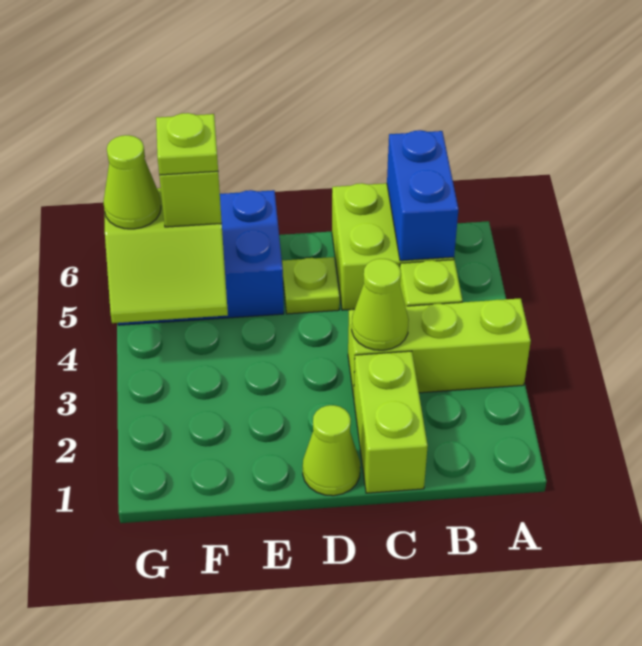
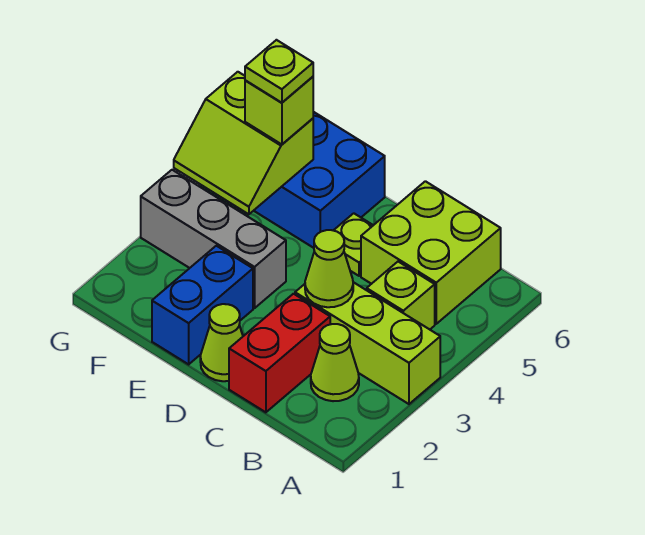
blue brick B5:B6 level 2 -> blue brick E1:E2 level 1
lime brick C1:C2 level 1 -> red brick C1:C2 level 1
none -> grey brick E3:G3 level 1
lime cone G5 level 3 -> lime cone B2 level 1

